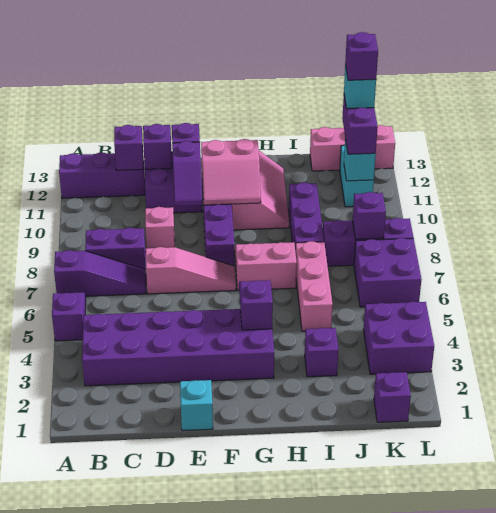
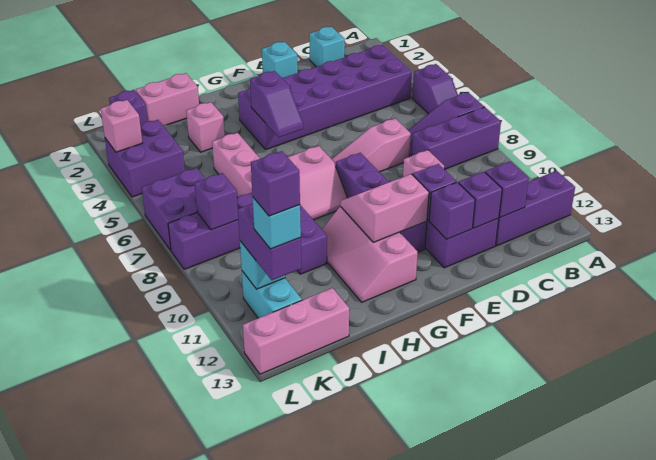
purple brick B8:C8 level 1 -> purple brick A8:C8 level 1
none -> cyan brick C1 level 1
none -> pink brick I1:J1 level 1
purple brick I3 level 1 -> pink brick I3 level 1
none -> pink brick L3 level 2

